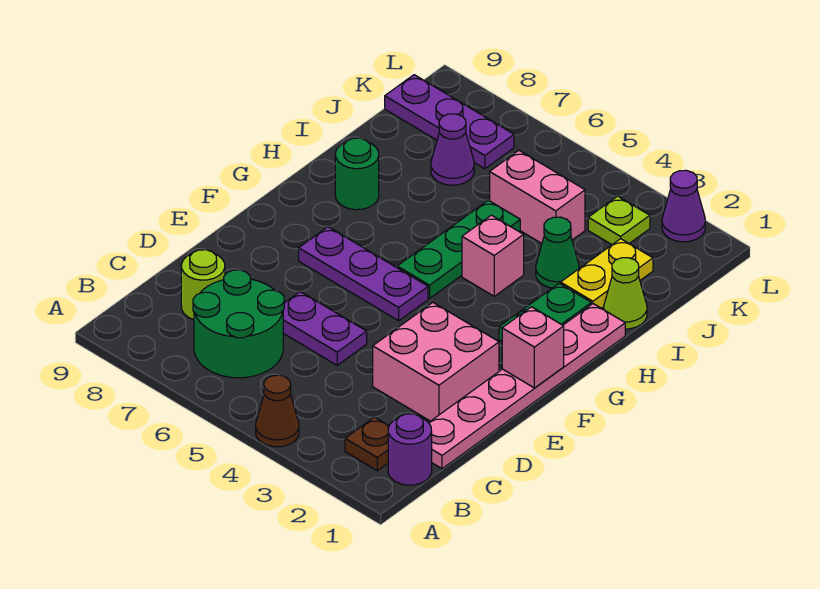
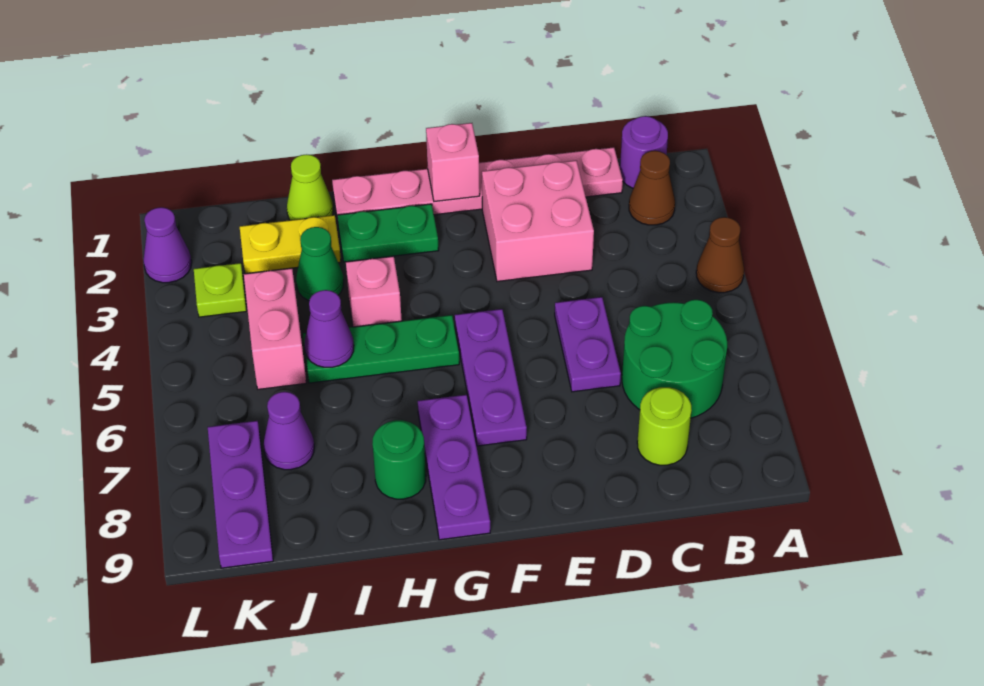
brown plate B2 level 1 -> brown cone B2 level 1
none -> purple plate G7:G9 level 1
none -> purple cone I5 level 2

